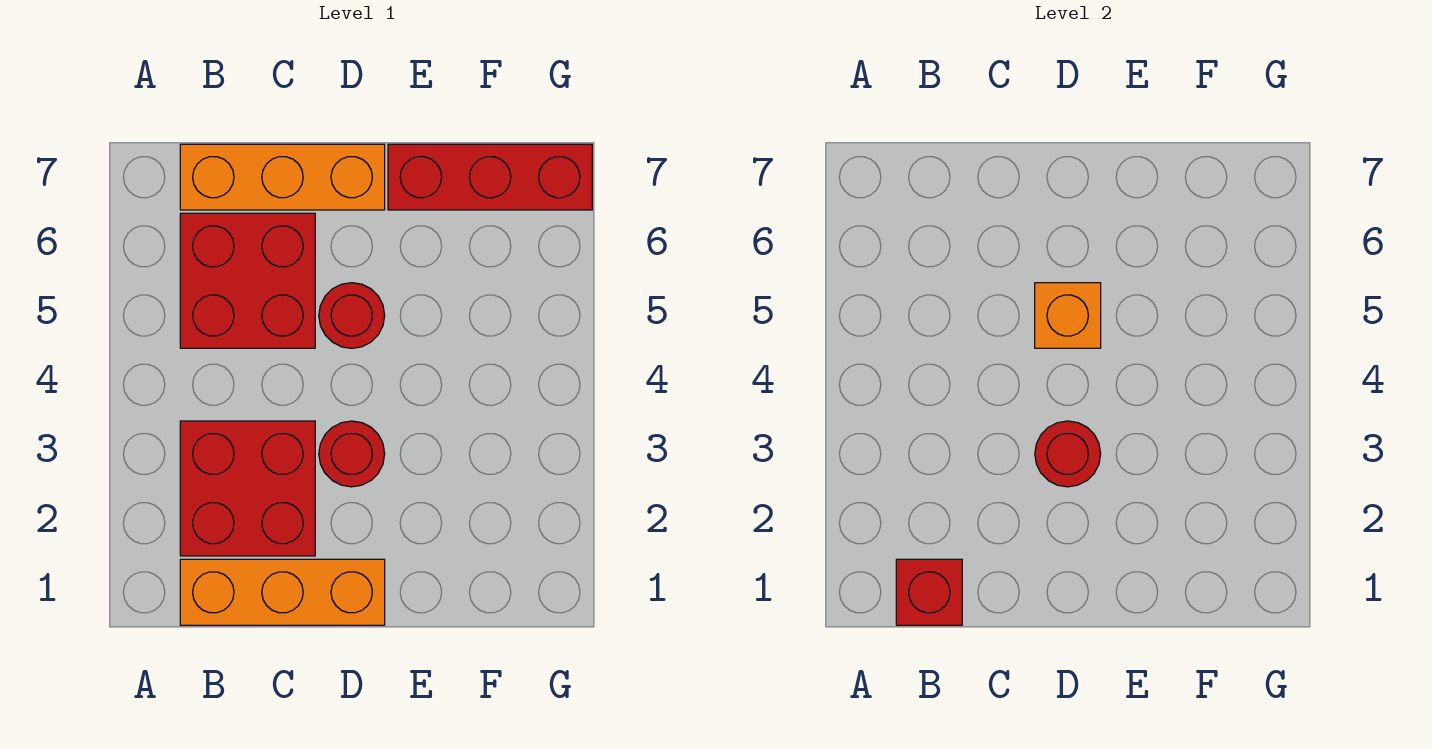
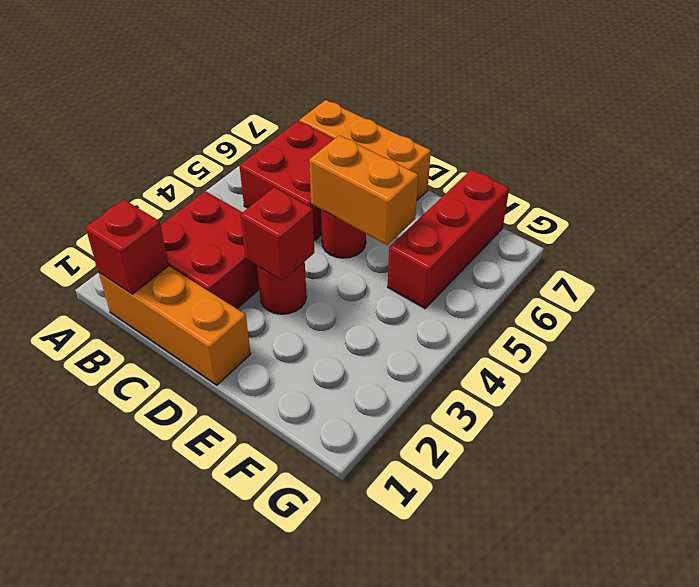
red round brick D3 level 2 -> red brick D3 level 2
orange brick D5 level 2 -> orange brick D5:E5 level 2
red brick E7:G7 level 1 -> red brick F5:F7 level 1

